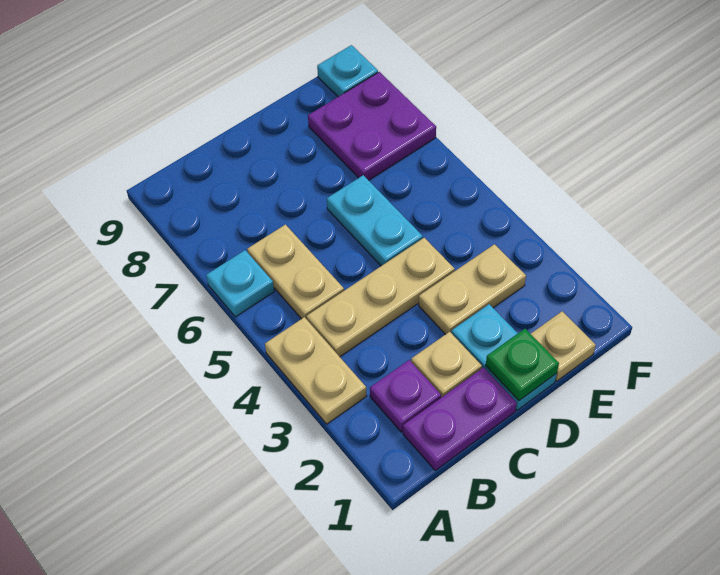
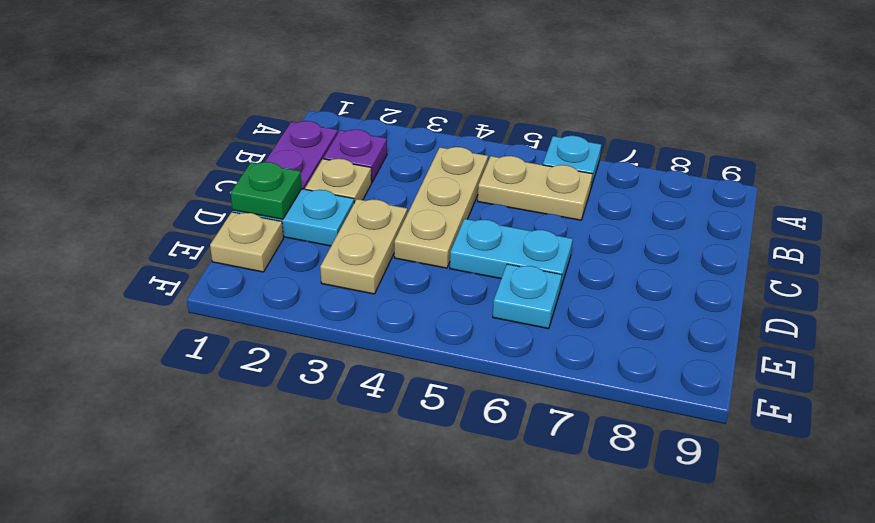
tan plate A3:A4 level 1 -> none
purple plate E7:F8 level 1 -> none
cyan plate F9 level 1 -> cyan plate E6 level 1

